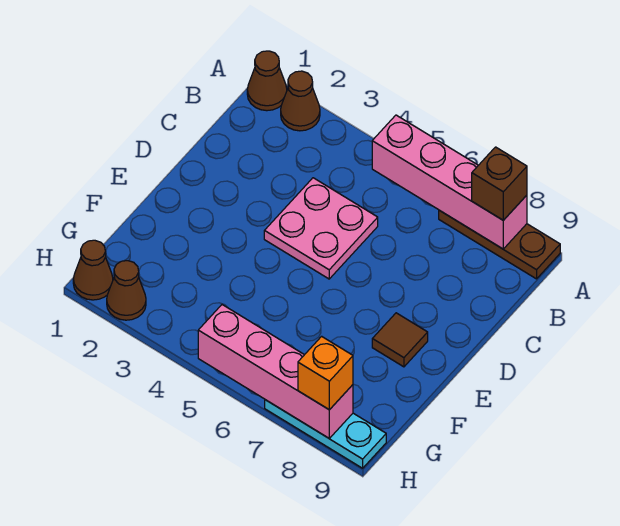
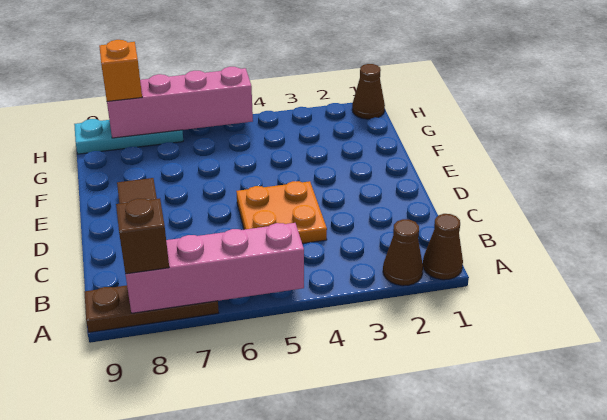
pink plate C4:D5 level 1 -> orange plate C4:D5 level 1
brown cone H2 level 1 -> none

